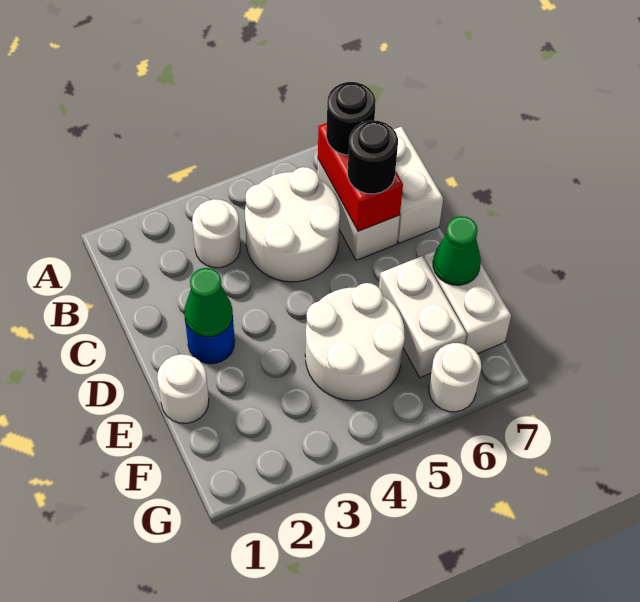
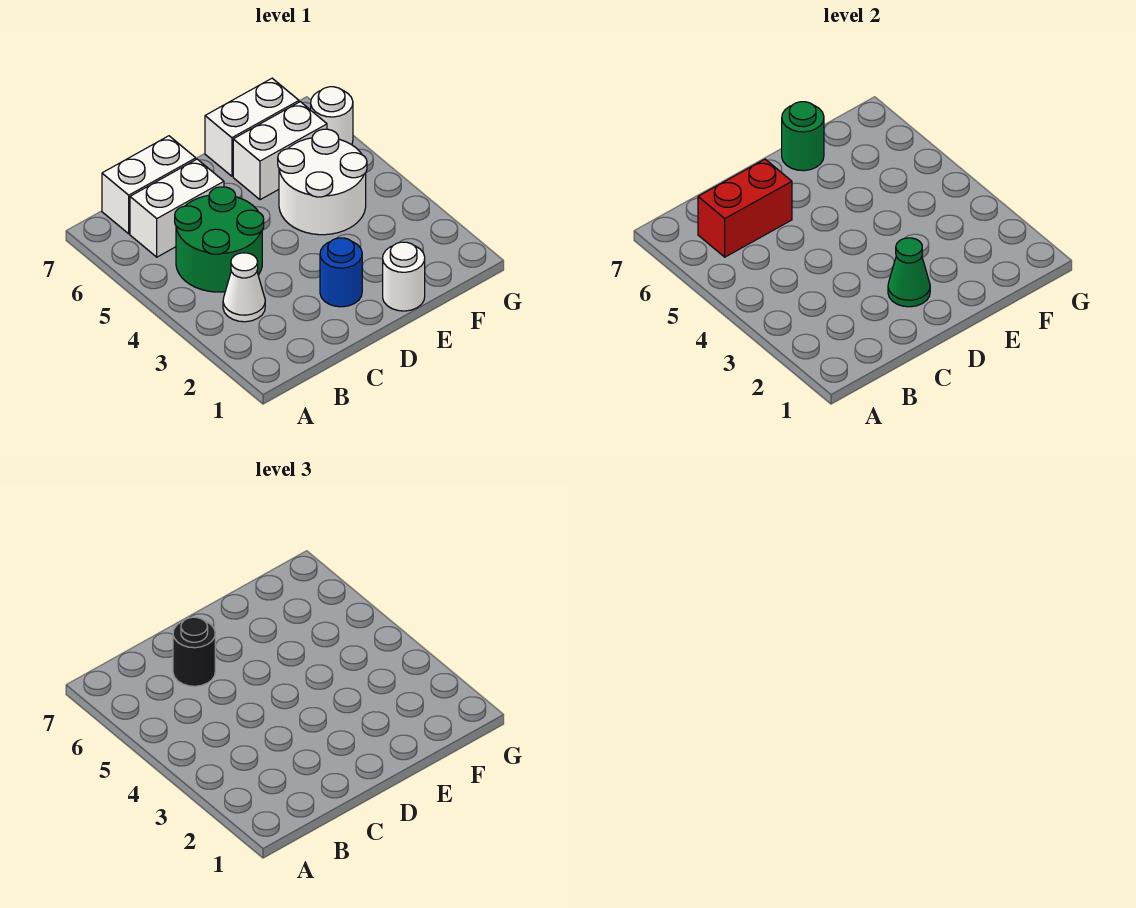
white round brick B3 level 1 -> white cone B3 level 1
white round brick B4:C5 level 1 -> green round brick B4:C5 level 1
black round brick B6 level 3 -> none
green cone E7 level 2 -> green round brick E7 level 2

